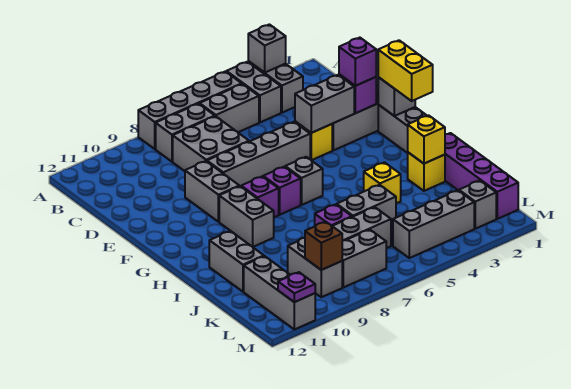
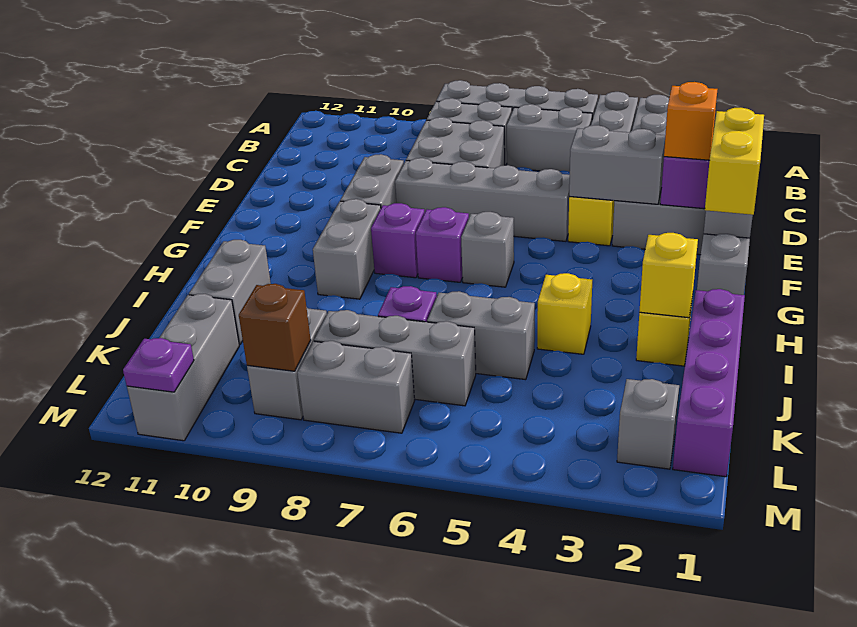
grey brick A3 level 2 -> none
purple brick E2 level 3 -> orange brick E2 level 3
grey brick L3:L5 level 1 -> none

